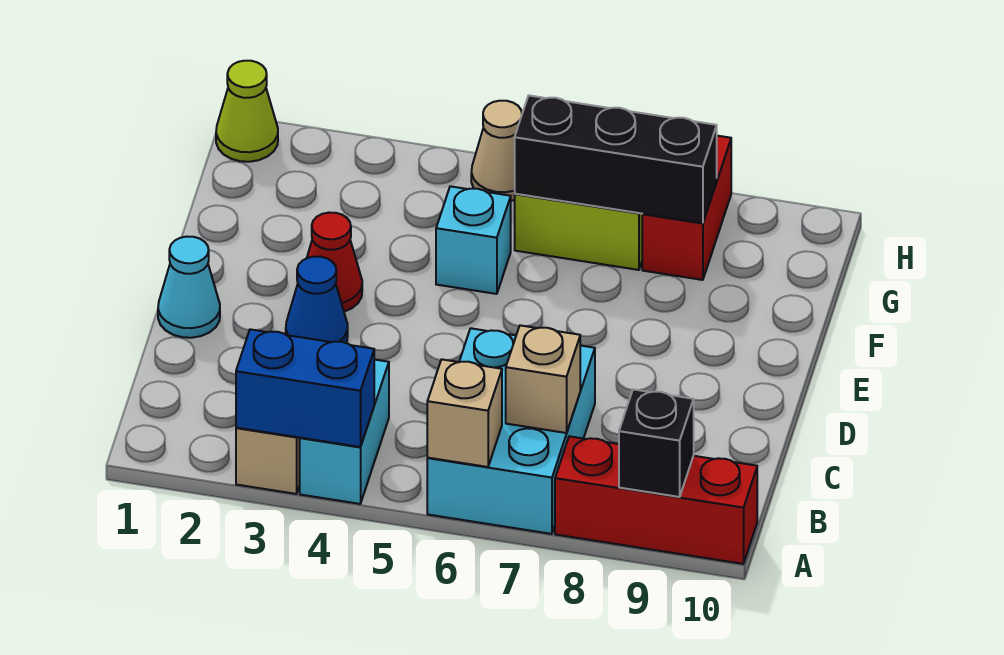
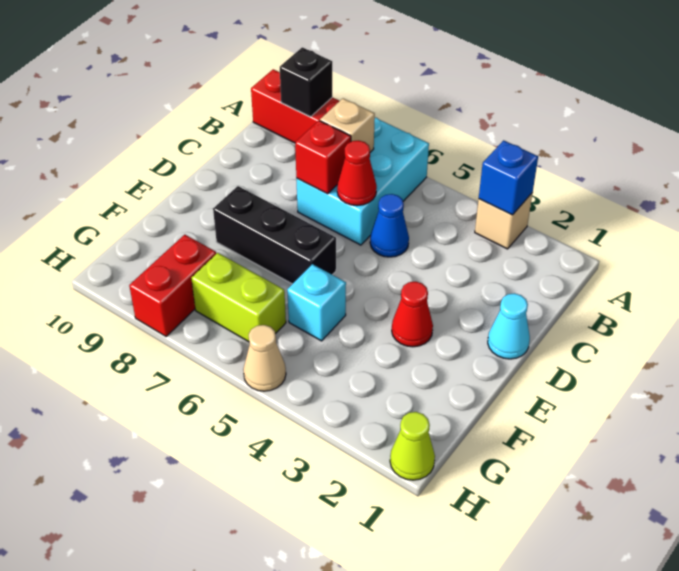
blue brick A3:A4 level 2 -> blue brick A3 level 2
cyan brick A4:B4 level 1 -> none
tan brick A6 level 2 -> none
none -> red cone C6 level 2
none -> red brick C7 level 2
blue cone D3 level 1 -> blue cone C5 level 1
black brick G6:G8 level 2 -> black brick E6:E8 level 1

